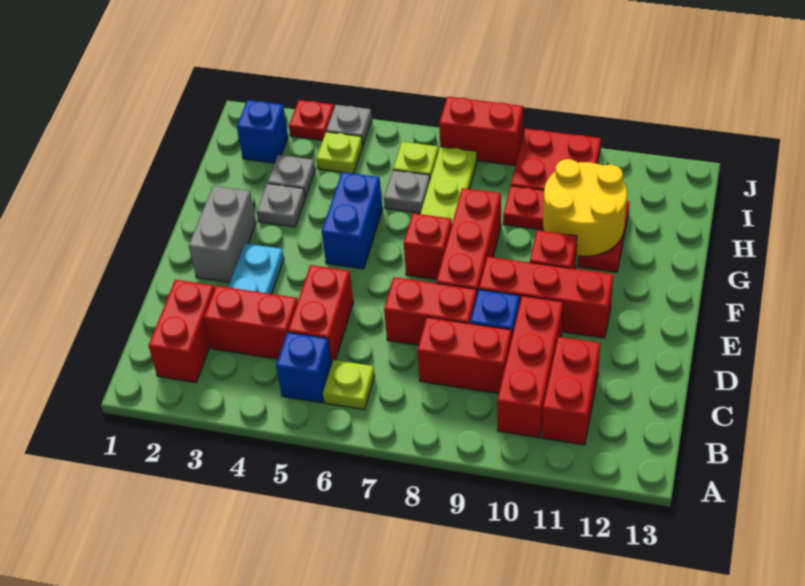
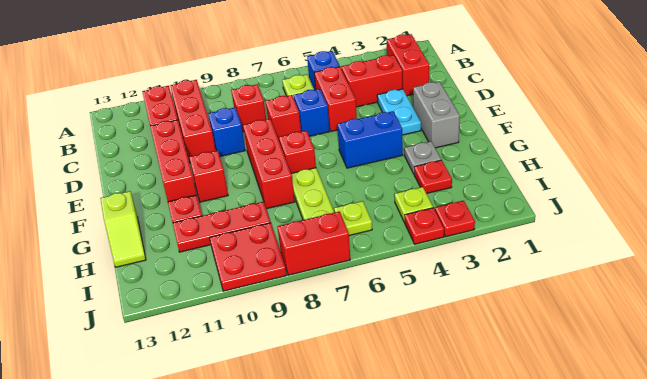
red brick C8:C9 level 1 -> red brick C8 level 1
red brick D7:D8 level 1 -> red brick D7 level 1
red brick E9:E11 level 1 -> red brick D11:F11 level 1
blue brick F5:G5 level 1 -> blue brick F4:F5 level 1
yellow round brick G10:H11 level 2 -> none
none -> lime slope G13:H13 level 1 top G
grey plate H3 level 1 -> red plate H3 level 1
grey plate H6 level 1 -> none
blue brick I2 level 1 -> blue brick D6 level 1
grey plate J4 level 1 -> red plate J4 level 1

